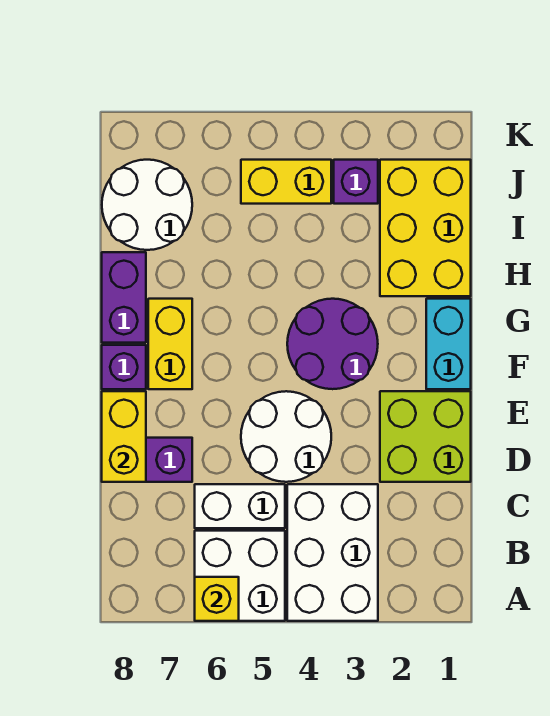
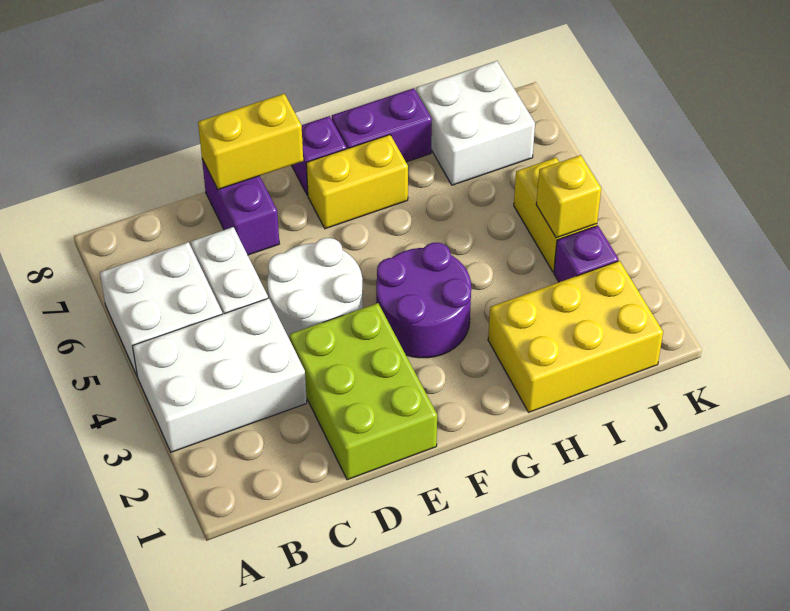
yellow brick A6 level 2 -> yellow brick J4 level 2
lime brick D1:E2 level 1 -> lime brick D1:E3 level 1
cyan brick F1:G1 level 1 -> none
white round brick I7:J8 level 1 -> white brick I7:J8 level 1

